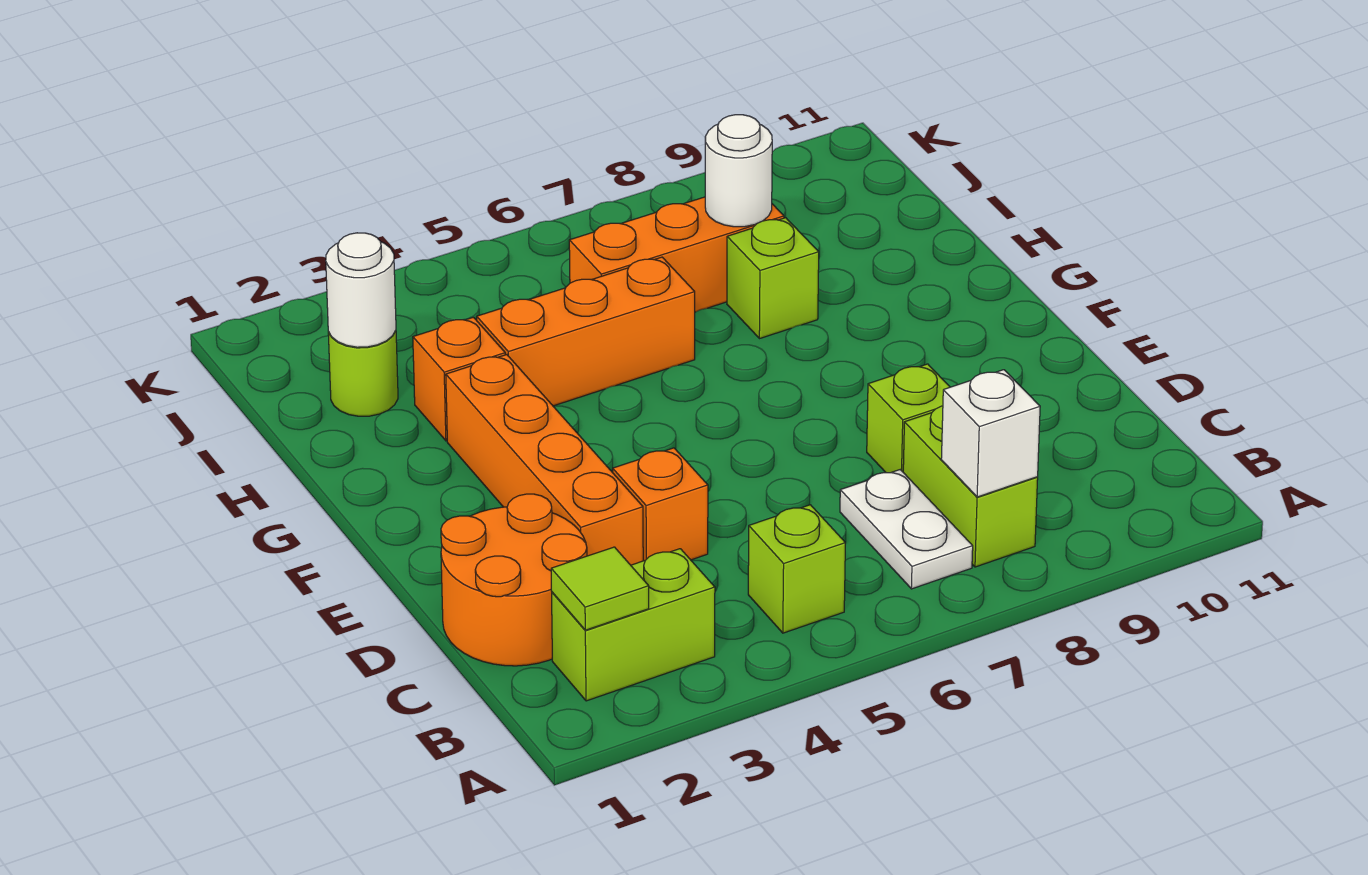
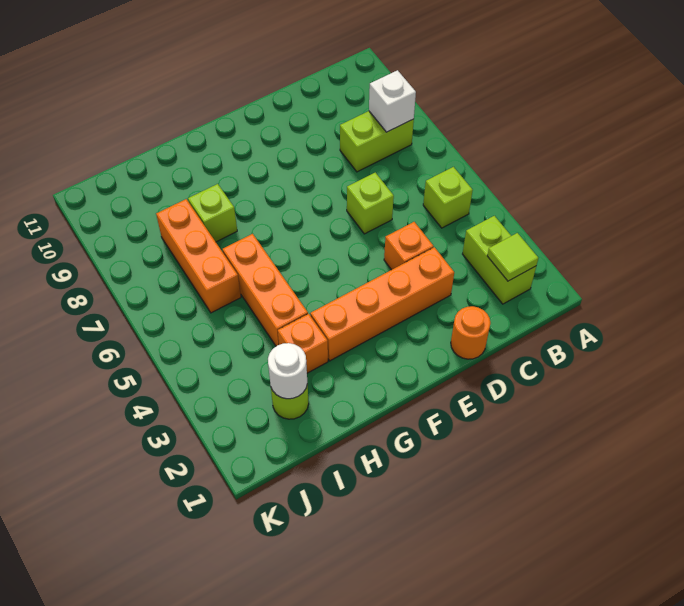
white plate B7:C7 level 1 -> none
orange round brick C1:D2 level 1 -> orange round brick D1 level 1
lime brick D8 level 1 -> lime brick D6 level 1
white round brick I8 level 2 -> none

